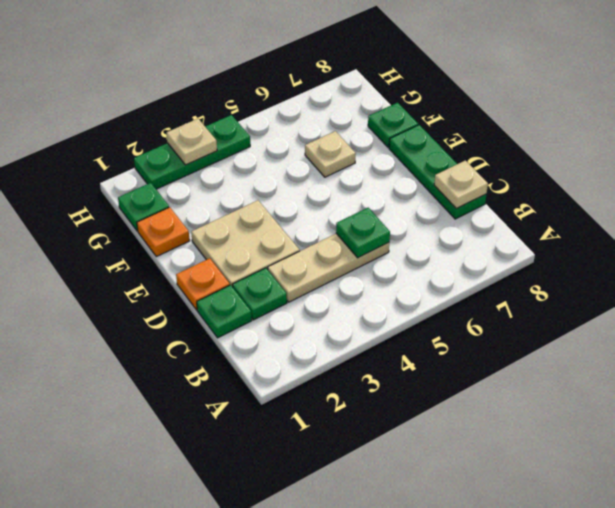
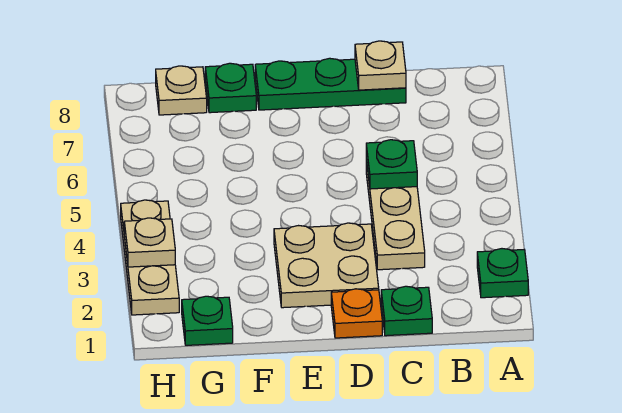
green plate C2 level 1 -> green plate A2 level 1
orange plate F1 level 1 -> none
tan plate F6 level 1 -> tan plate G8 level 1
green plate H2:H4 level 1 -> tan plate H2:H4 level 1

